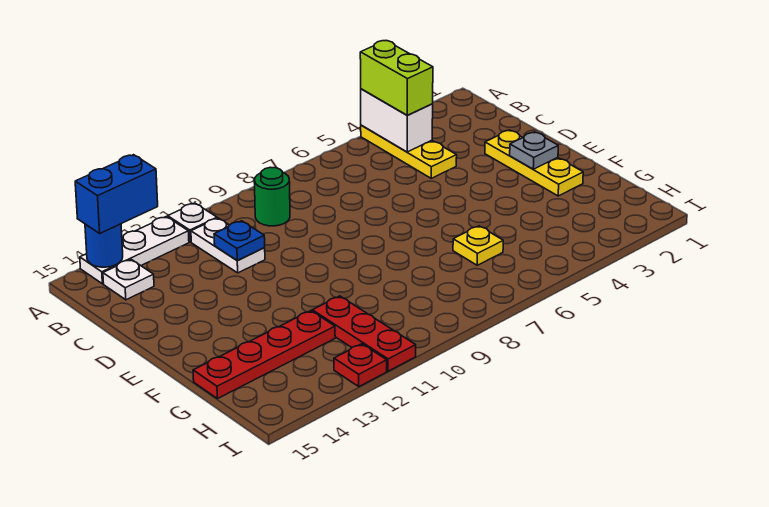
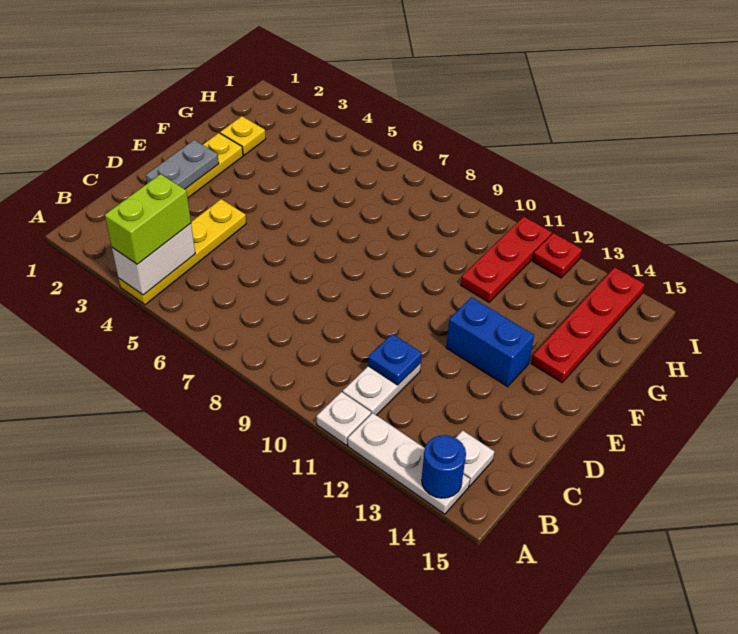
yellow plate A4:C4 level 1 -> yellow plate A4:D4 level 1
blue brick A13:A14 level 3 -> blue brick E12:E13 level 1
green round brick B9 level 1 -> none
grey plate E2 level 2 -> grey plate D2:E2 level 2
yellow plate G6 level 1 -> yellow plate G2 level 1
red plate G12:G15 level 1 -> red plate F14:I14 level 1

